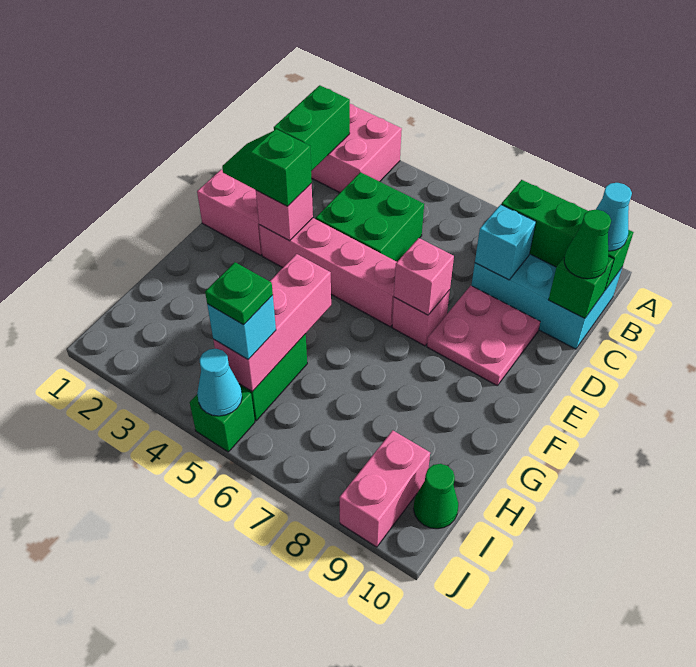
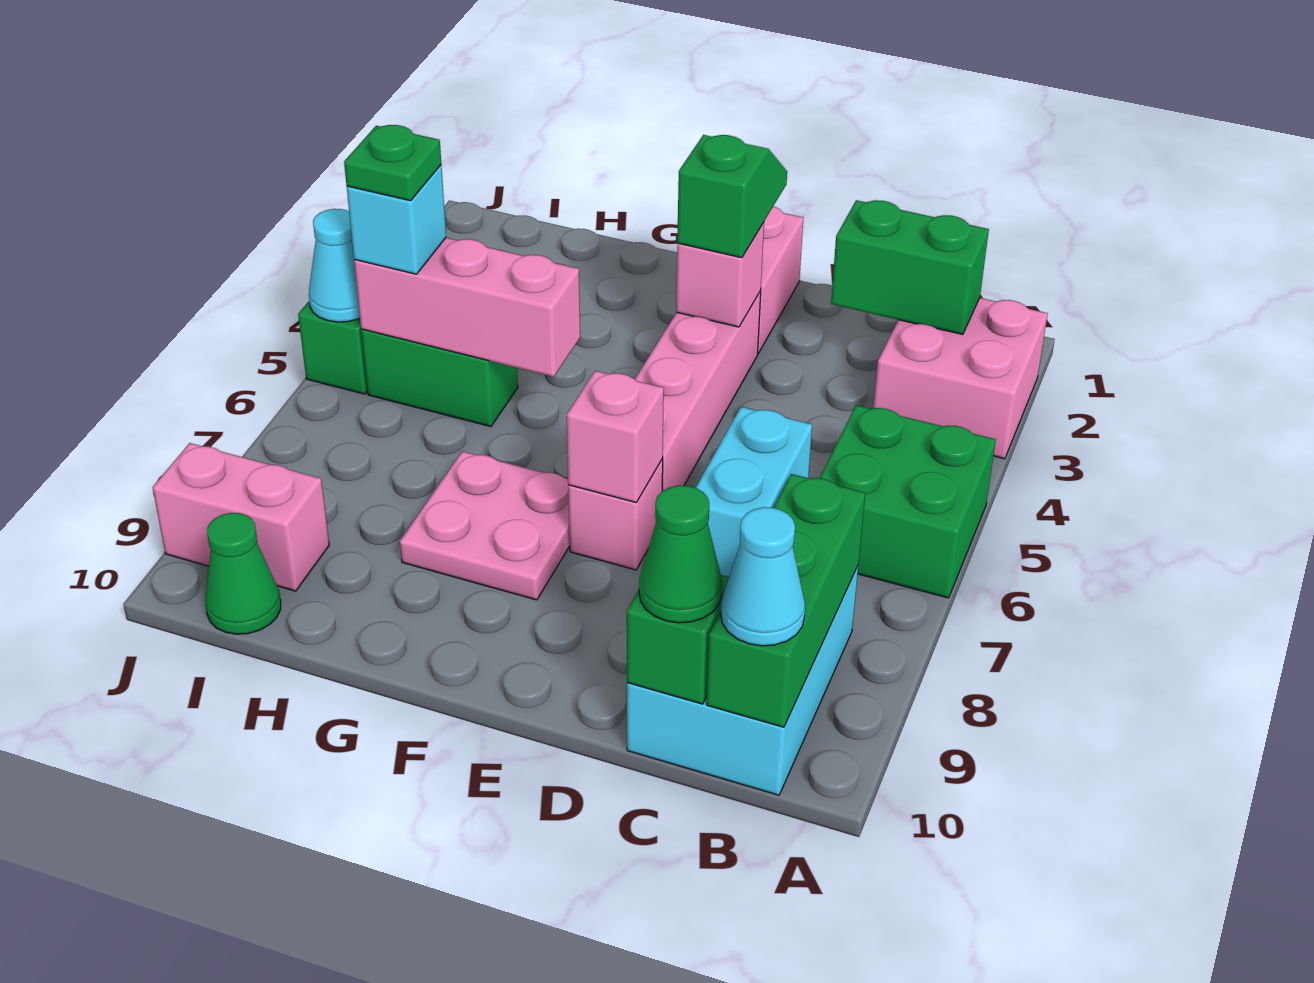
green brick C4:D5 level 1 -> green brick A5:B6 level 1
cyan brick C8 level 2 -> cyan brick C7:C8 level 2
pink plate D8:E9 level 1 -> pink plate F7:G8 level 1

